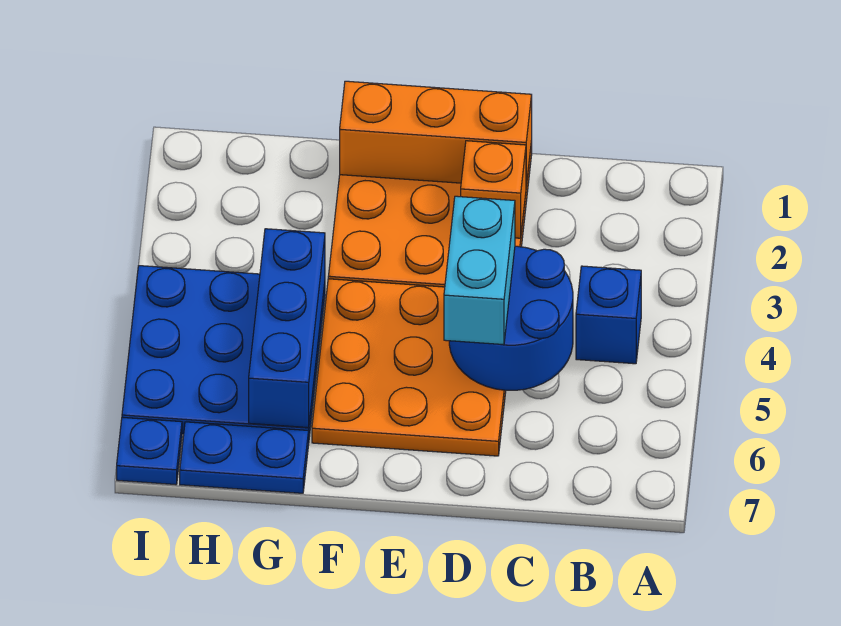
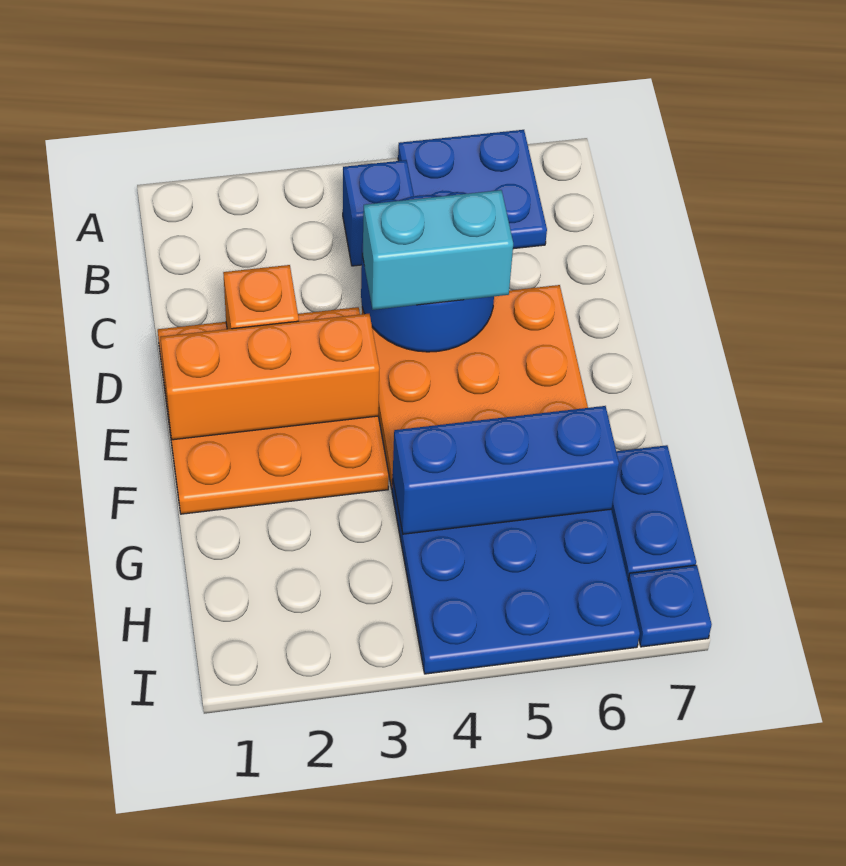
none -> blue plate A5:B6 level 1
orange brick D1:F1 level 2 -> orange brick E1:E3 level 2

